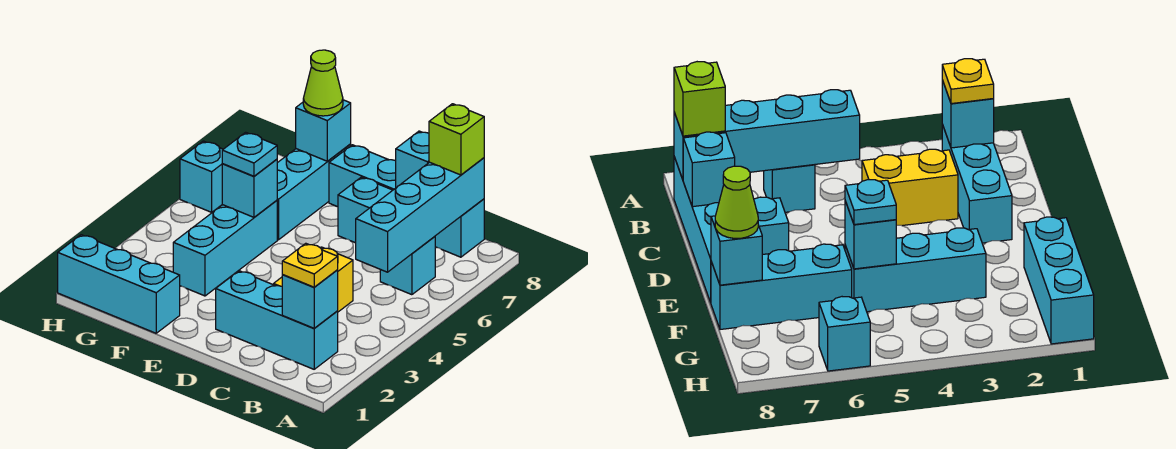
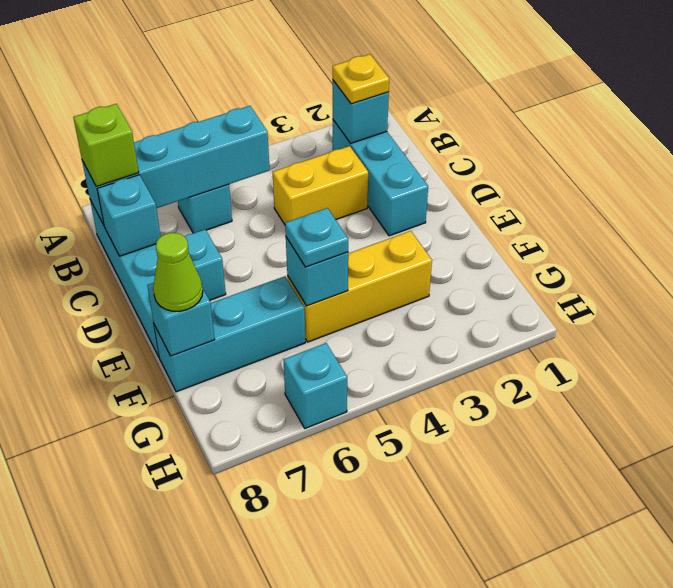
cyan brick F1:H1 level 1 -> none
cyan brick F3:F5 level 1 -> yellow brick F3:F5 level 1

